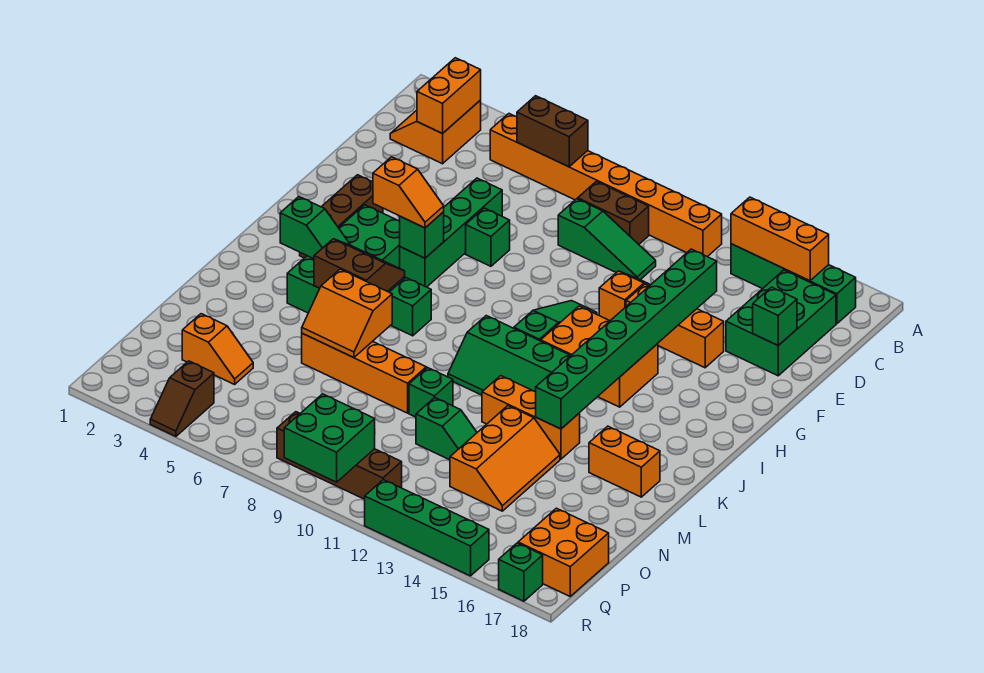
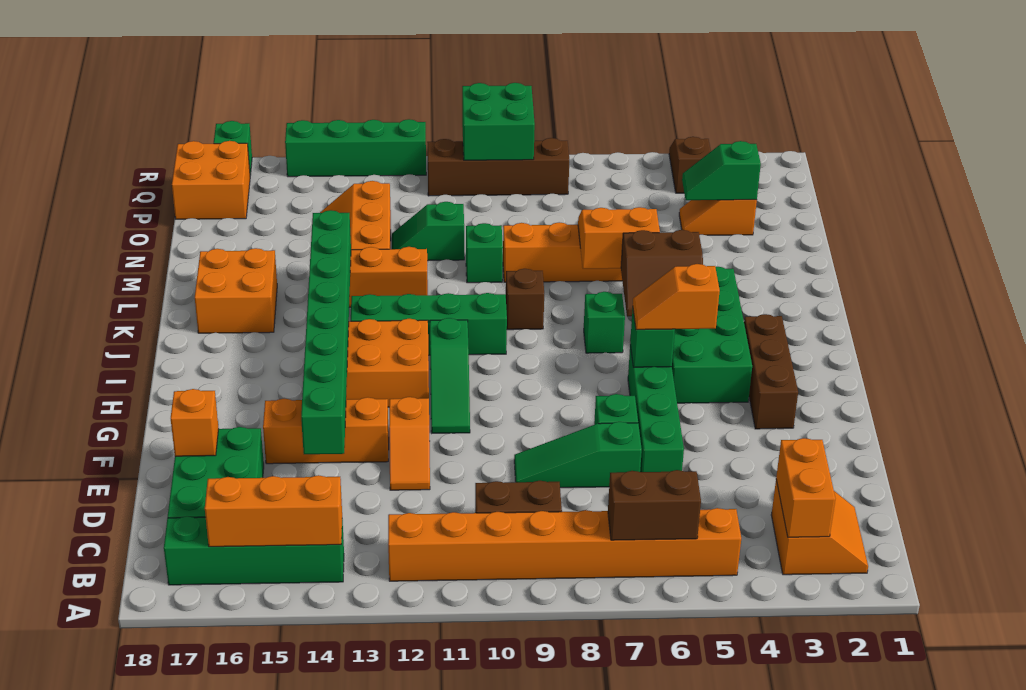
green slope D9:D11 level 1 top 9 -> green slope E7:E9 level 1 top 7
green brick E17 level 2 -> orange brick E17 level 2
green slope J3:J4 level 2 top 3 -> green slope O3:O4 level 2 top 3
none -> brown brick K9 level 1
orange brick L16:L17 level 1 -> orange brick K16:L17 level 1

